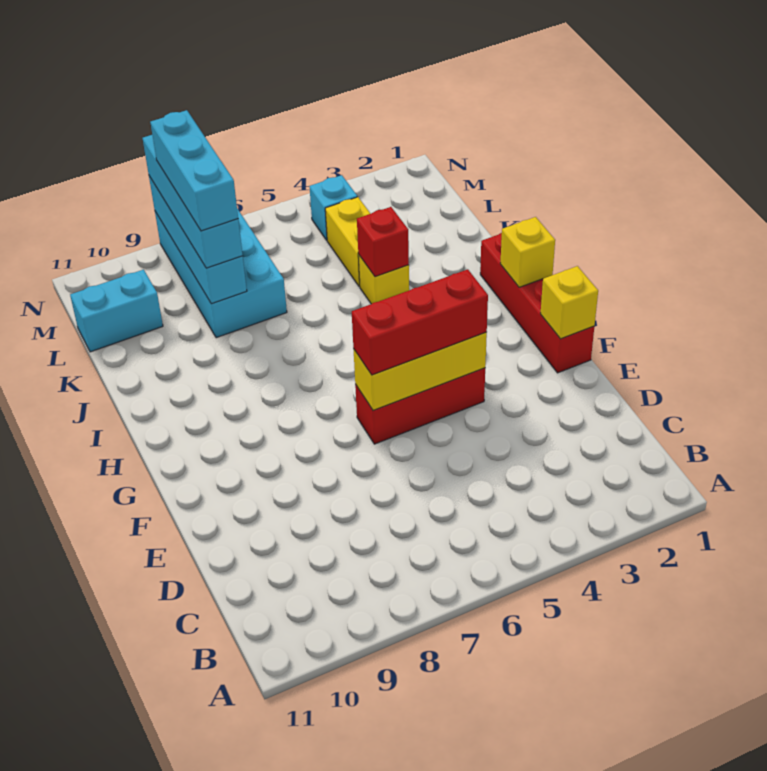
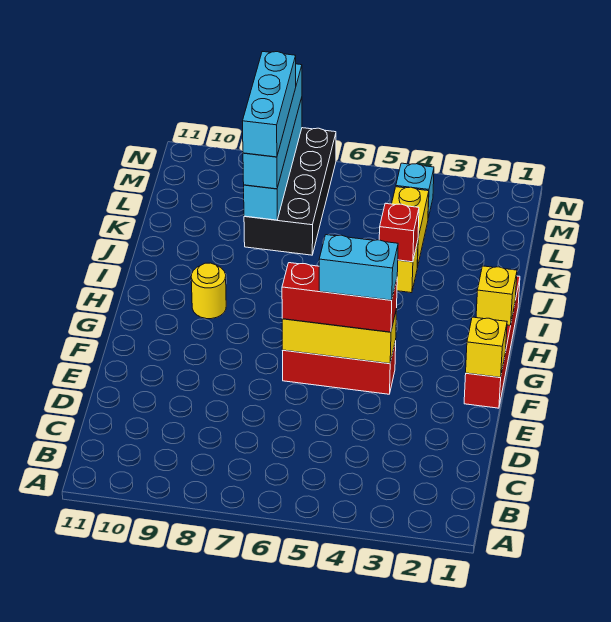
none -> yellow round brick H9 level 1
cyan brick K7:N8 level 1 -> black brick K7:N8 level 1
cyan brick L10:L11 level 1 -> cyan brick F4:F5 level 4

